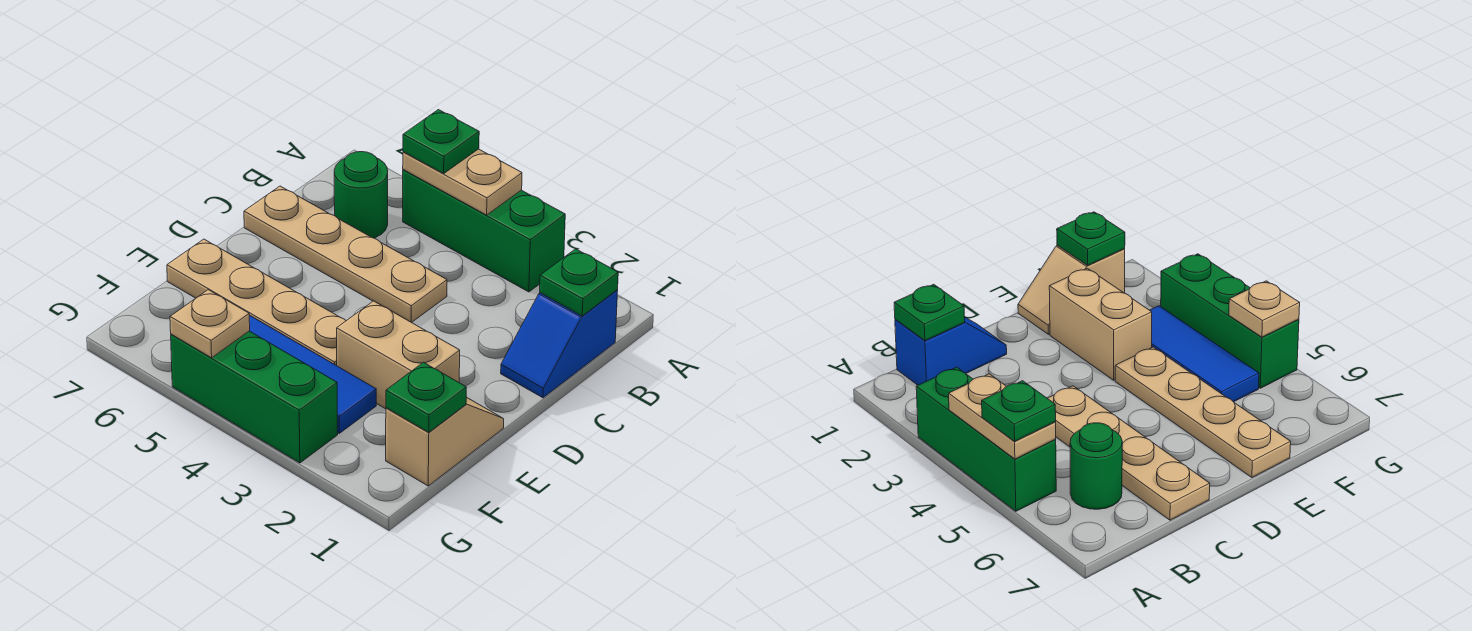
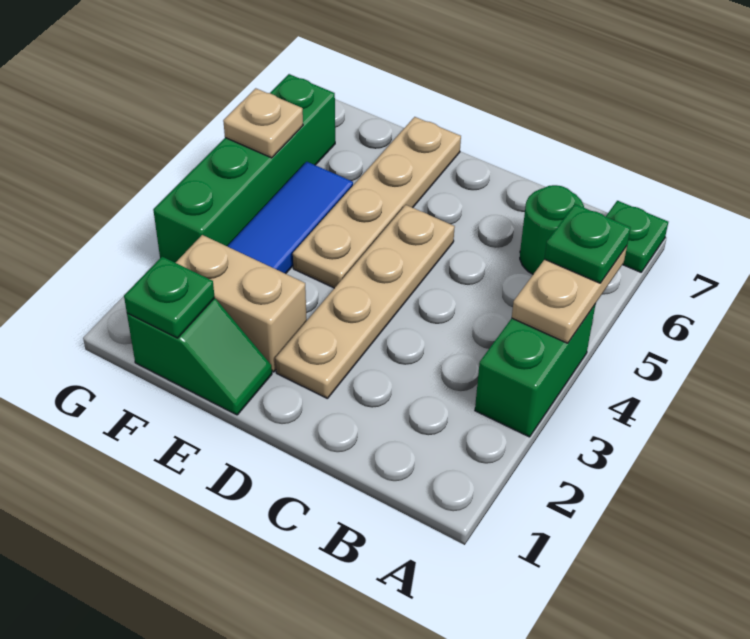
green brick A3:A5 level 1 -> green brick A3:A4 level 1
blue slope B1:C1 level 1 top B -> none
green plate B1 level 2 -> green plate A7 level 1
tan plate C4:C7 level 1 -> tan plate D2:D5 level 1
tan slope E1:F1 level 1 top F -> green slope E1:F1 level 1 top F
tan brick E2:E3 level 1 -> tan brick E2:F2 level 1
green brick G3:G5 level 1 -> green brick G3:G6 level 1

